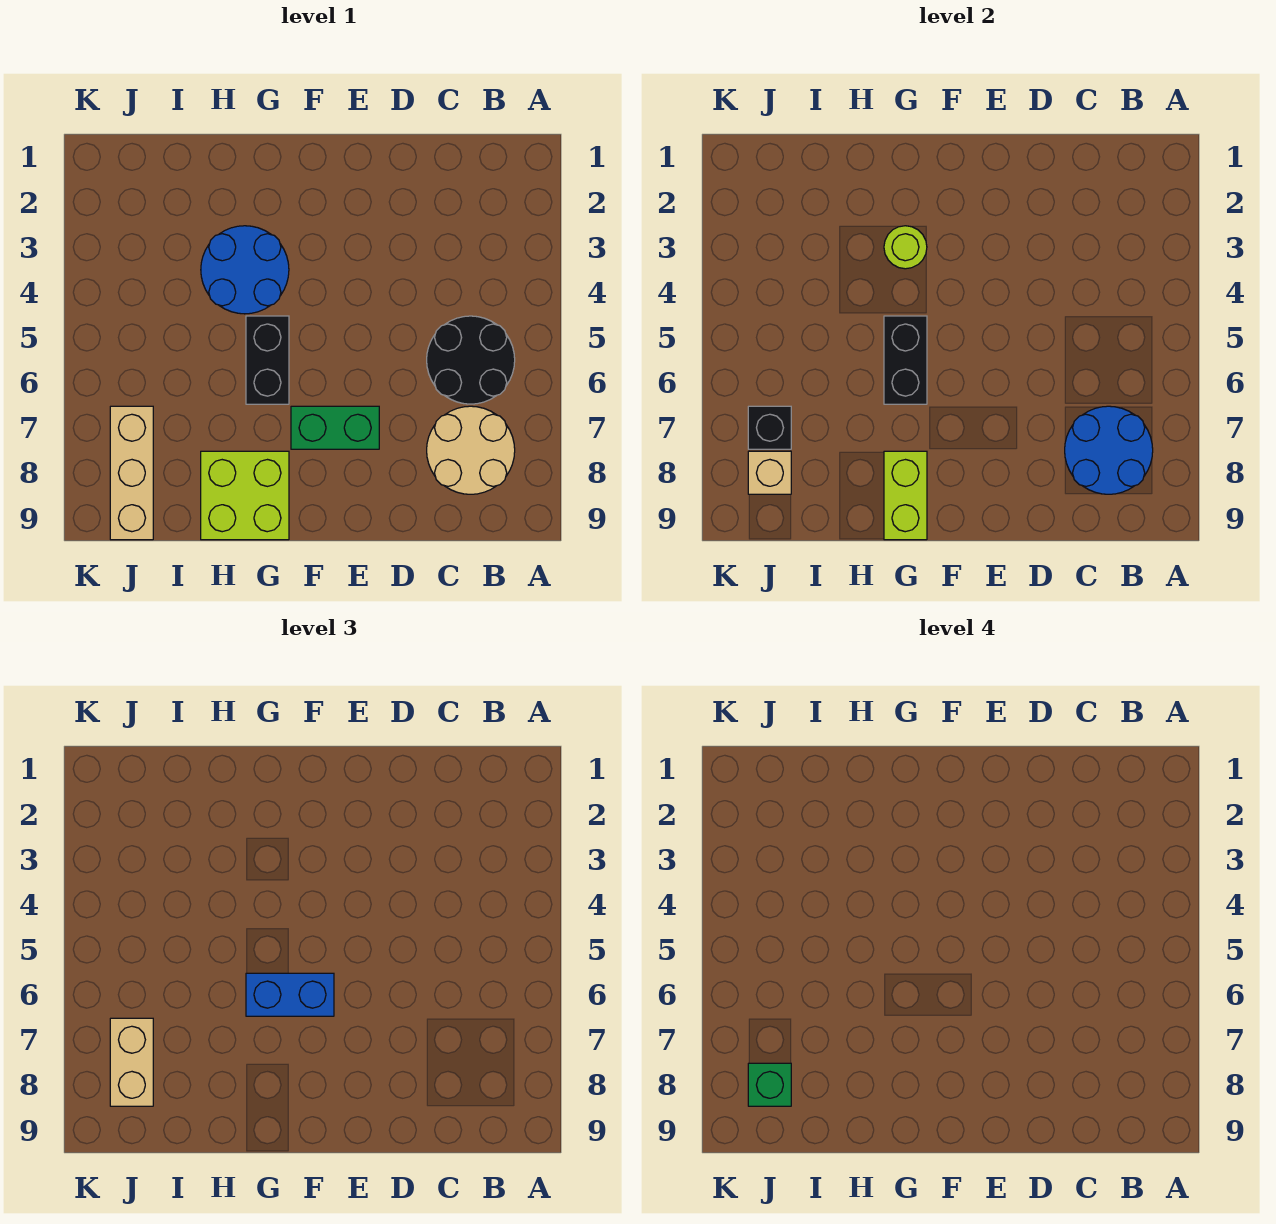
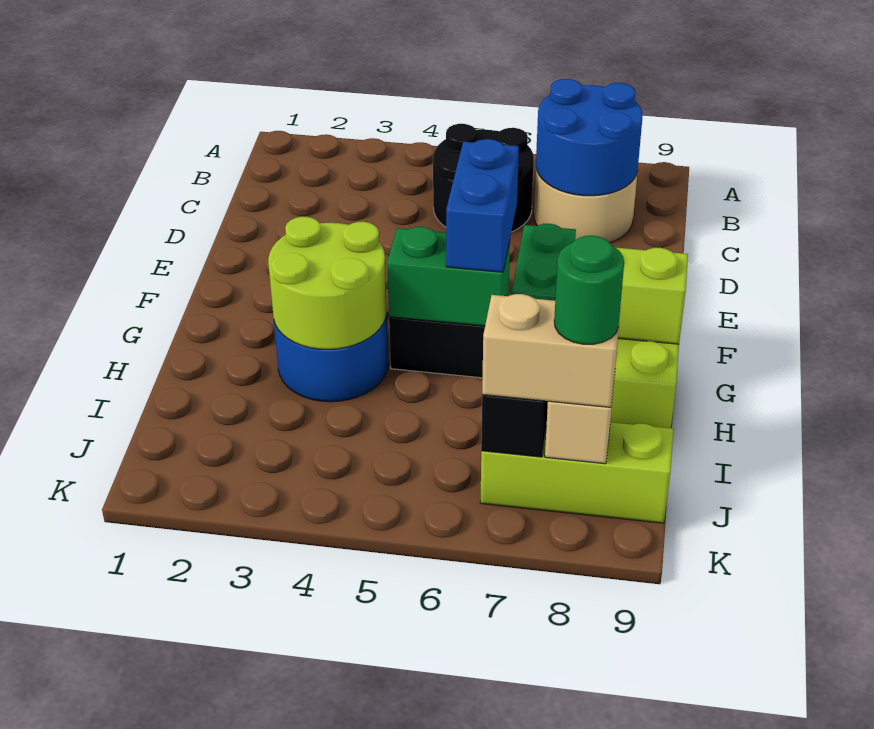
lime round brick G3 level 2 -> lime round brick G3:H4 level 2
black brick G5:G6 level 2 -> green brick G5:G6 level 2
tan brick J7:J9 level 1 -> lime brick J7:J9 level 1
green brick J8 level 4 -> green round brick J8 level 4

